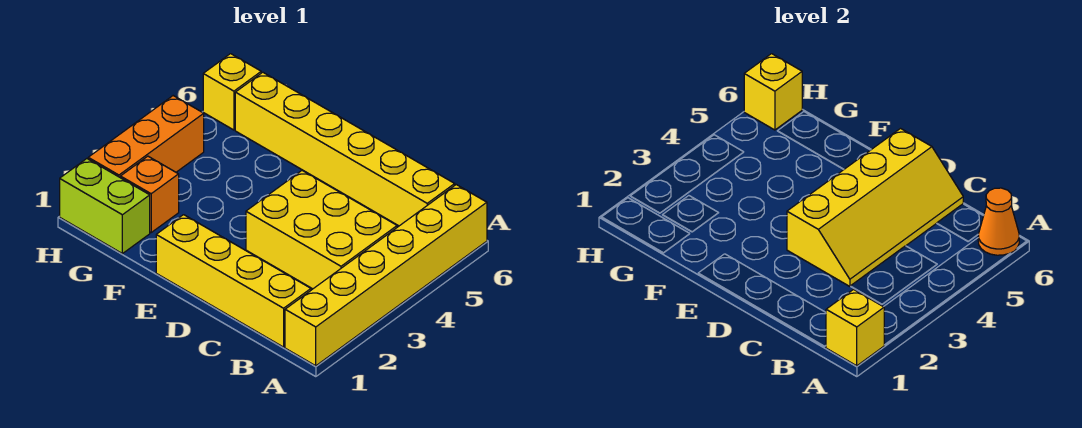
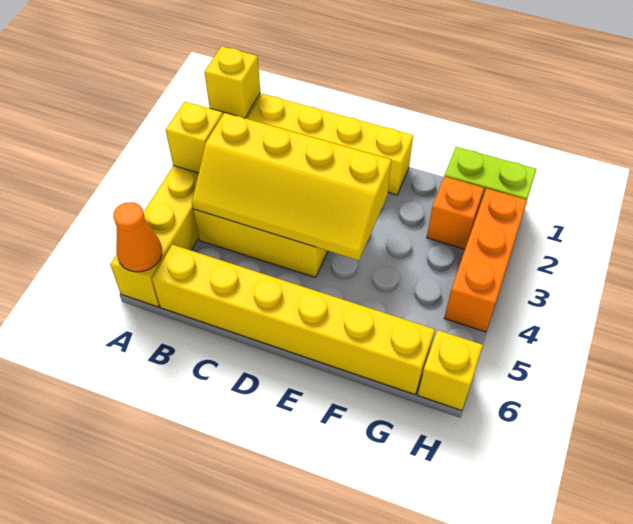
yellow slope C3:D6 level 2 top D -> yellow slope B3:E4 level 2 top 3
yellow brick H6 level 2 -> yellow brick A3 level 2

